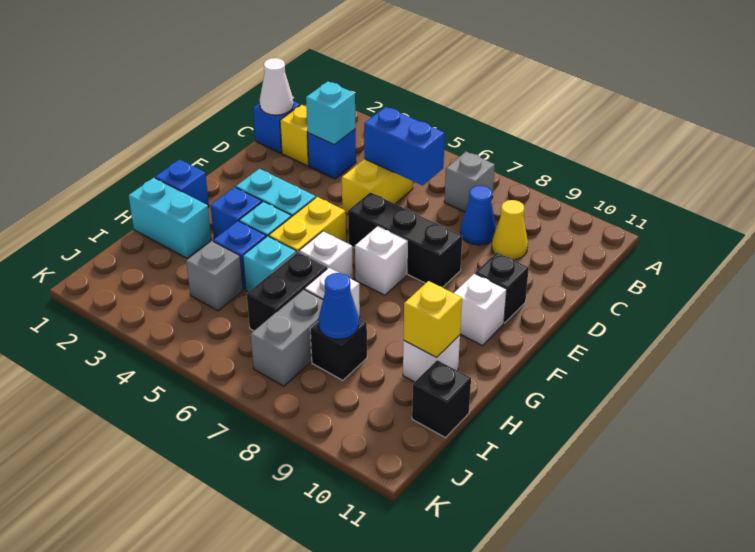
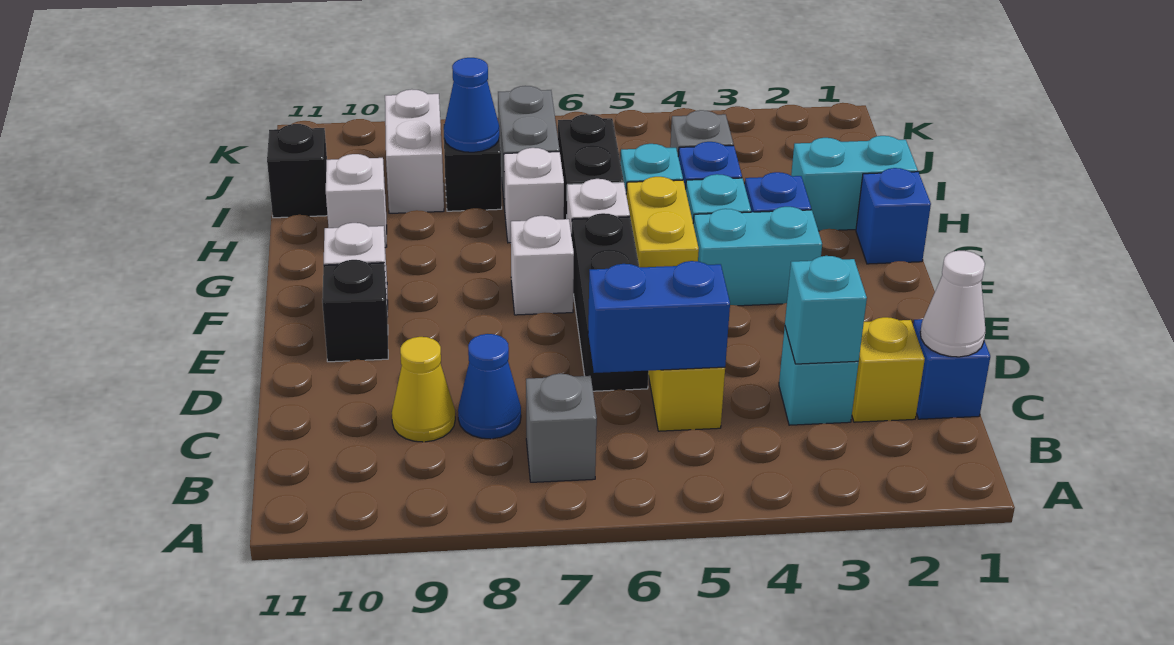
blue brick C3 level 1 -> cyan brick C3 level 1
black brick E6:E8 level 1 -> black brick D6:F6 level 1
yellow brick H10 level 2 -> none
none -> white brick I9:J9 level 1

